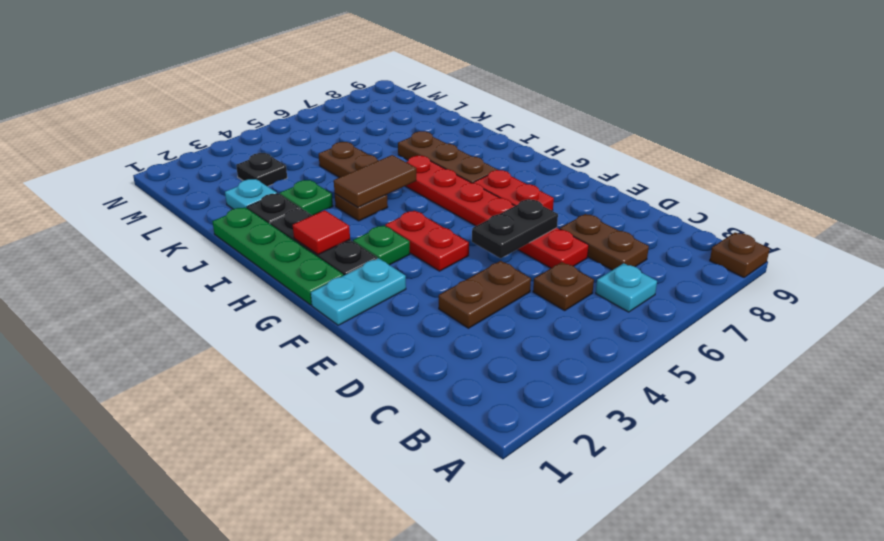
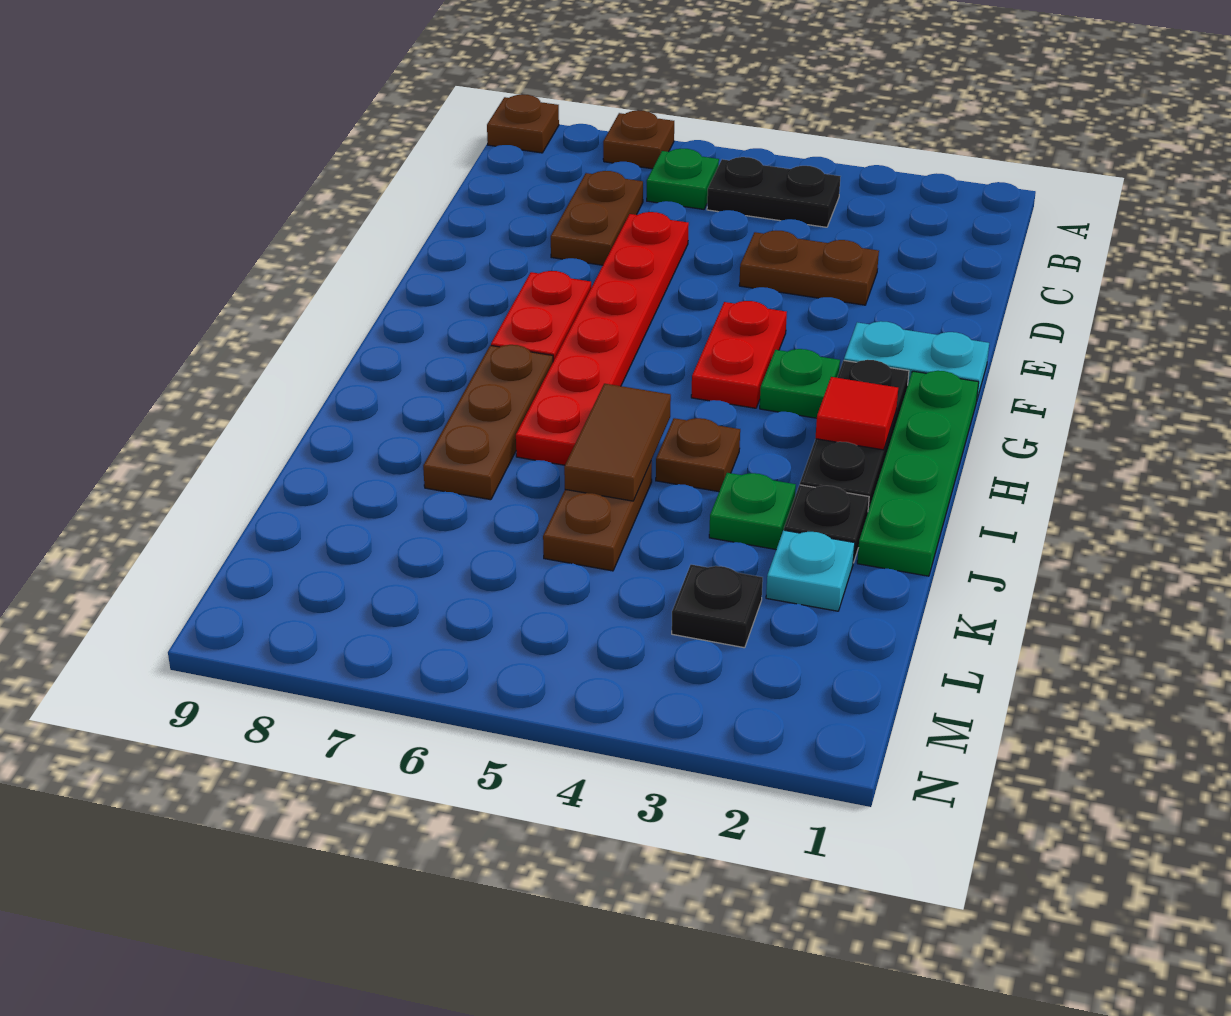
cyan plate B6 level 1 -> green plate B6 level 1
brown plate C5 level 1 -> brown plate A7 level 1
black plate E5:E6 level 2 -> black plate B4:B5 level 1
brown tile I4:I5 level 2 -> brown tile I5:J5 level 2

